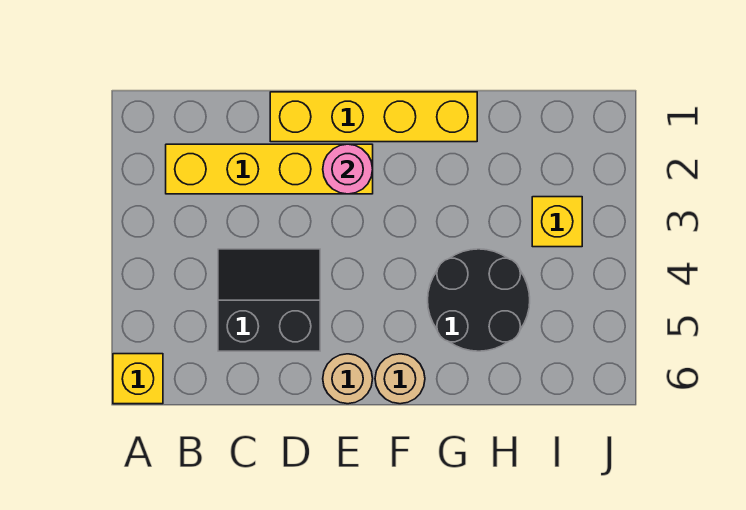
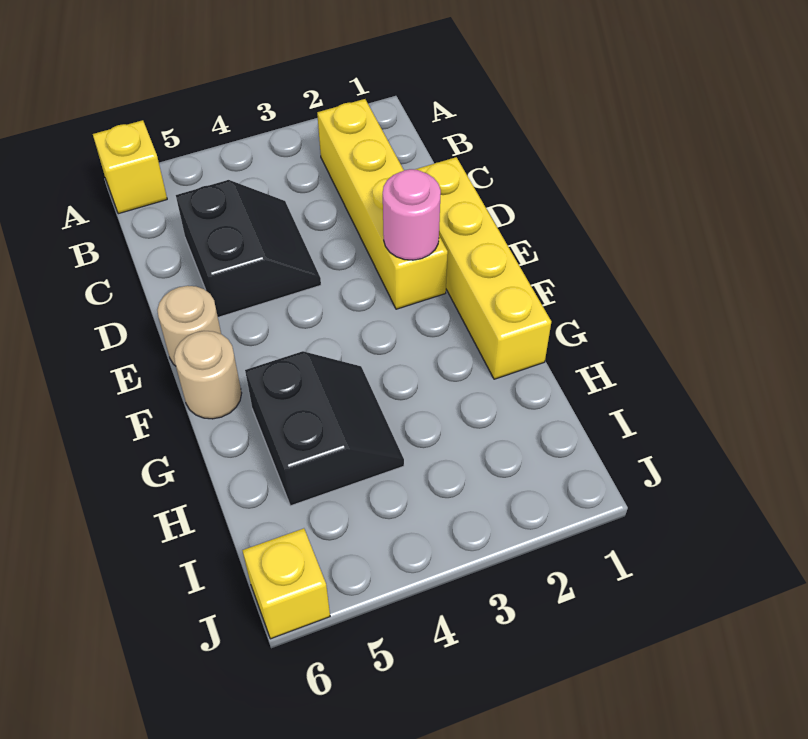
black round brick G4:H5 level 1 -> black slope G4:H5 level 1 top 5
yellow brick I3 level 1 -> yellow brick J6 level 1

